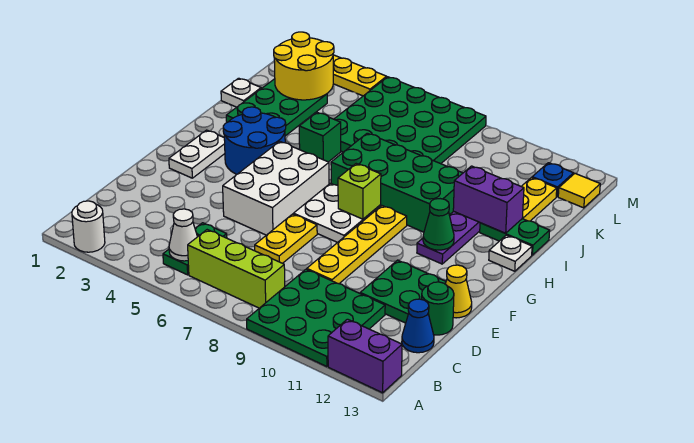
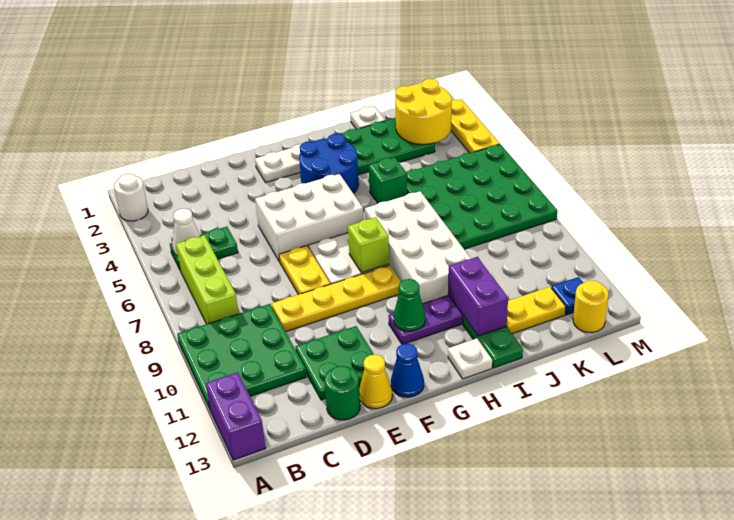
blue cone C13 level 1 -> blue cone F13 level 1
yellow plate D7:E7 level 1 -> yellow plate E7:E8 level 1
green brick H7:I10 level 1 -> white brick H7:I10 level 1
yellow tile L13 level 1 -> yellow round brick L13 level 1

